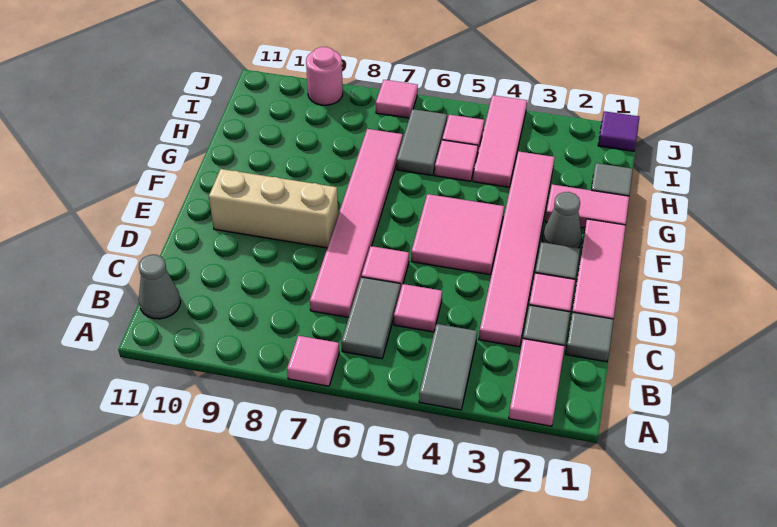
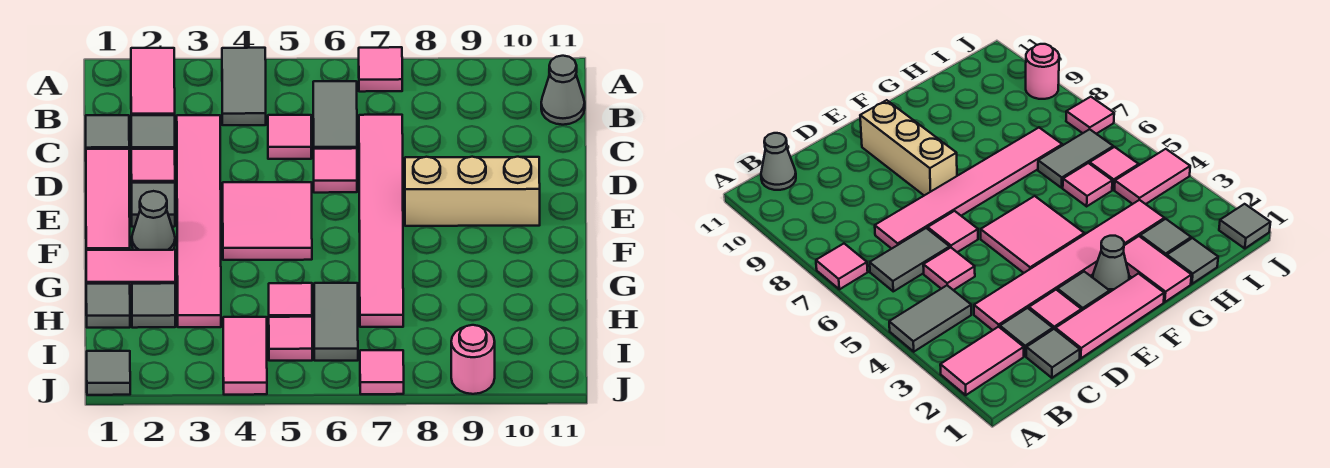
none -> grey tile H2 level 1
pink tile H4:J4 level 1 -> pink tile I4:J4 level 1
purple tile J1 level 1 -> grey tile J1 level 1

